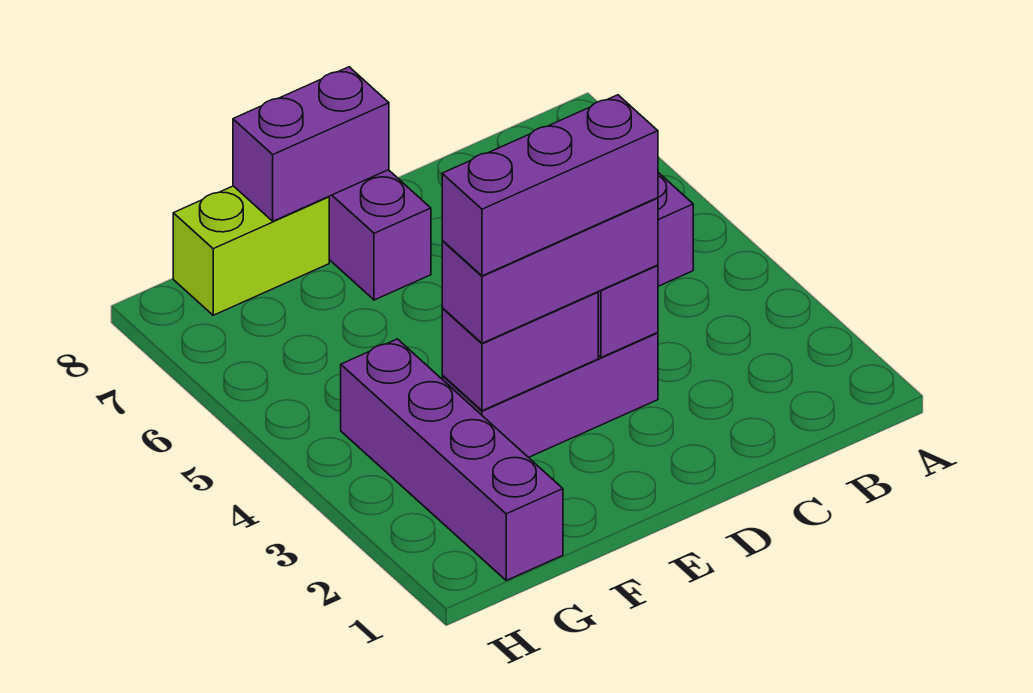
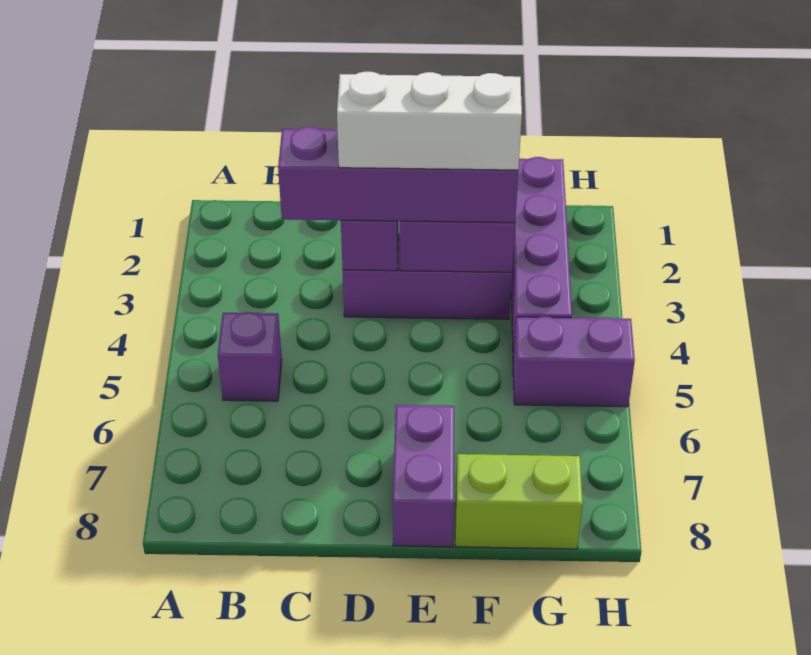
purple brick D3:F3 level 3 -> purple brick C3:F3 level 3
purple brick D3:F3 level 4 -> white brick D3:F3 level 4
purple brick E8:F8 level 2 -> purple brick G5:H5 level 1

